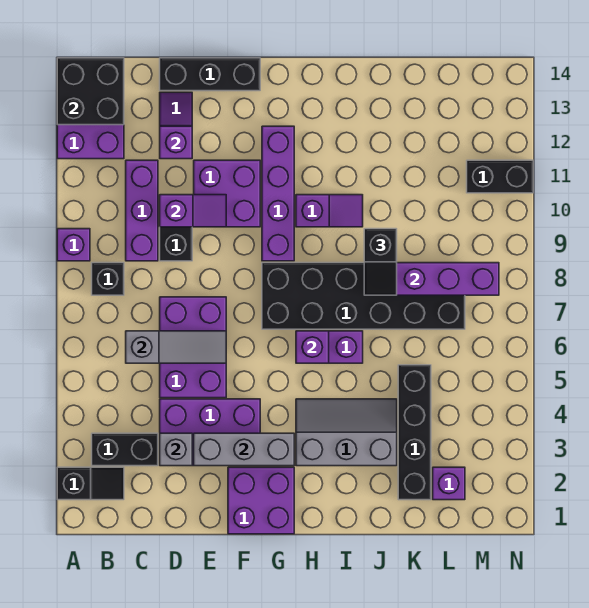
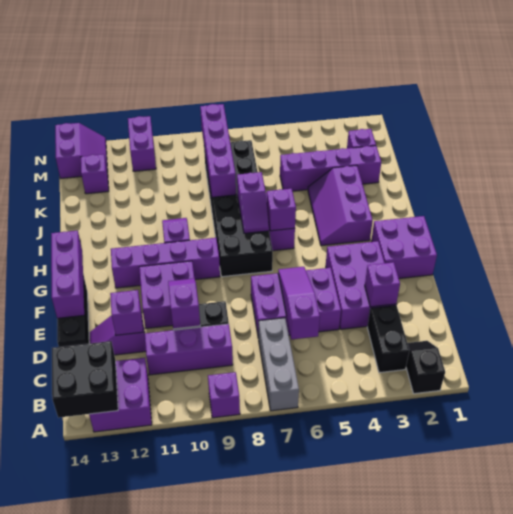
black brick B8 level 1 -> none
grey slope C6:E6 level 2 top C -> purple slope C6:E6 level 2 top C
grey brick D3 level 2 -> purple brick D3 level 2
grey brick E3:G3 level 2 -> grey brick A7:C7 level 1
none -> purple brick E14:G14 level 2
grey slope H3:J4 level 1 top 3 -> purple slope H3:J4 level 1 top 3
none -> purple slope H7:I7 level 2 top I
black slope J8:J9 level 3 top 9 -> none
black brick K2:K5 level 1 -> purple brick K2:K5 level 1
none -> purple brick L13 level 1
black brick M11:N11 level 1 -> purple brick M11:N11 level 1
none -> purple slope M13:N14 level 1 top 14

